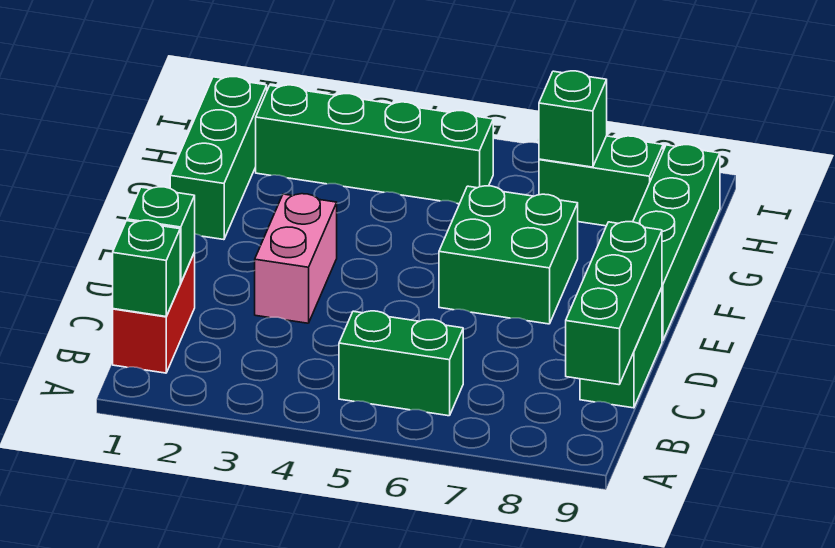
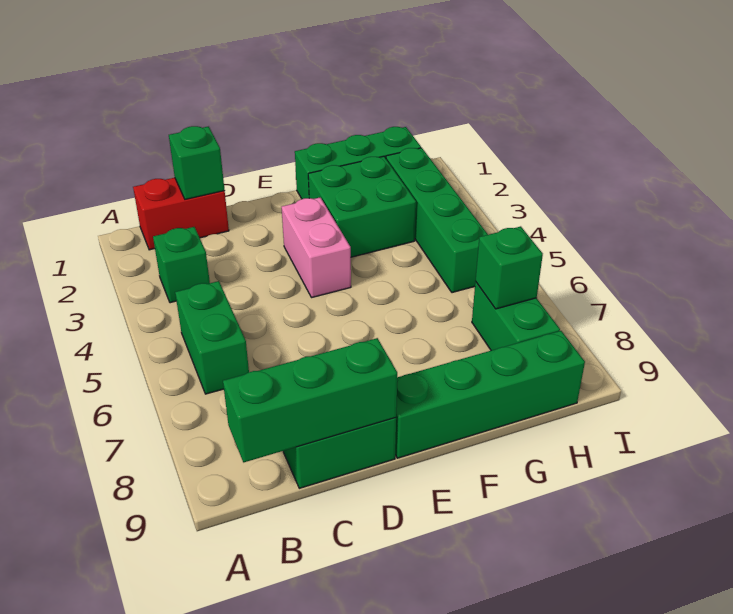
green brick B1 level 2 -> green brick B3 level 1
pink brick D3:E3 level 1 -> pink brick E3:E4 level 1
green brick E6:F7 level 1 -> green brick F2:G3 level 1

